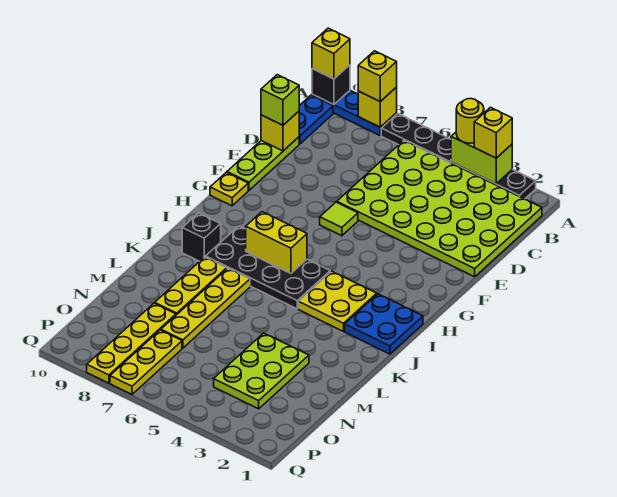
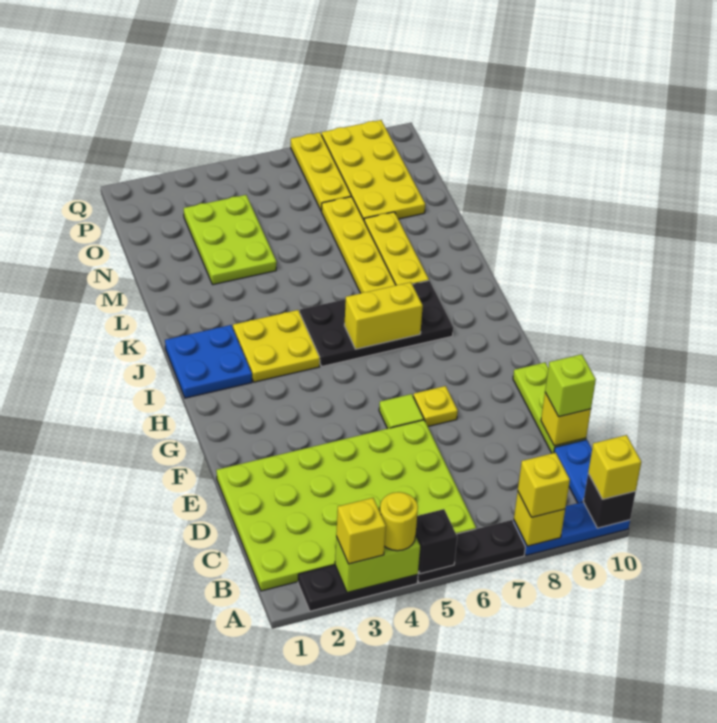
yellow plate G10 level 1 -> yellow plate F7 level 1
black brick J9 level 1 -> black brick A5 level 2
yellow plate N8:Q8 level 1 -> yellow plate N8:Q9 level 1

